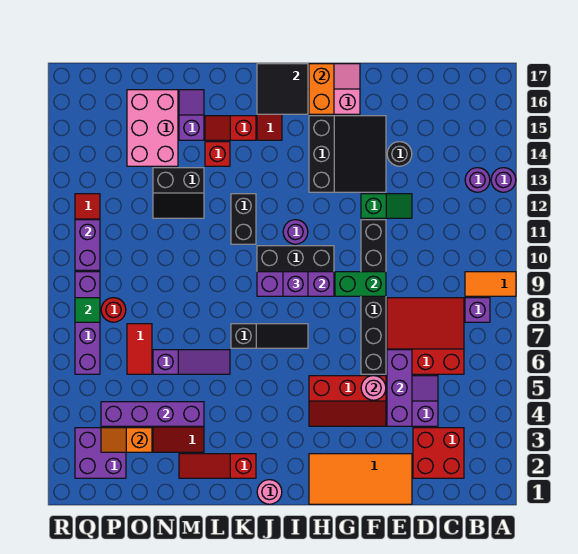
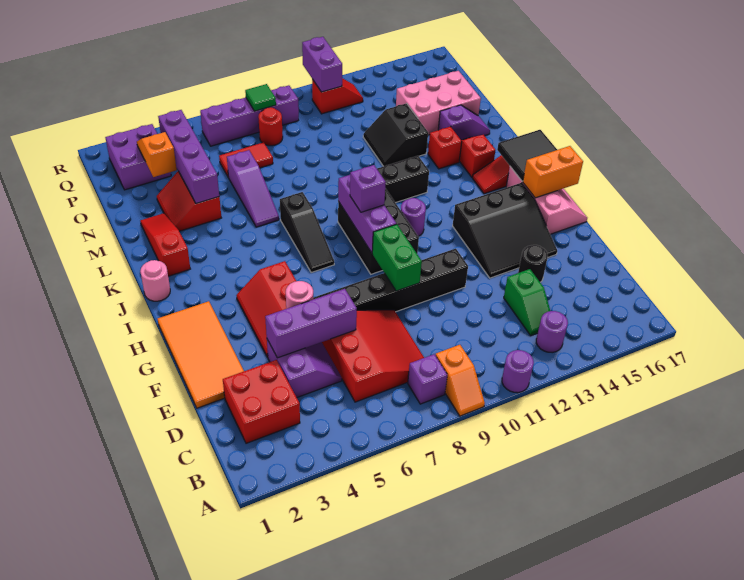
orange tile A9:B9 level 1 -> orange slope A9:B9 level 1 top B
purple round brick A13 level 1 -> purple round brick A11 level 1
green slope E12:F12 level 1 top F -> green slope C13:D13 level 1 top D
purple brick Q10:Q11 level 2 -> purple brick Q11:R11 level 2

